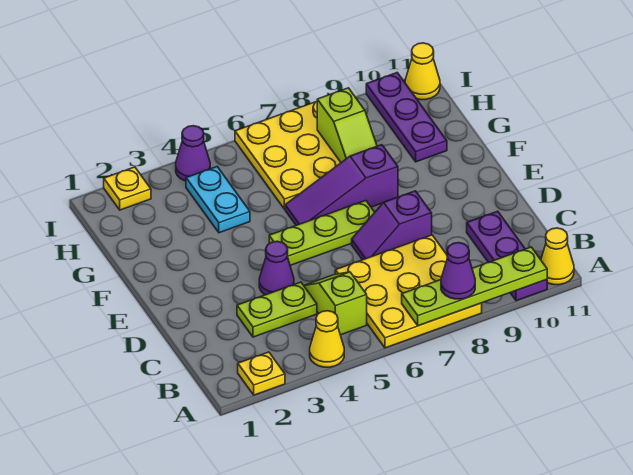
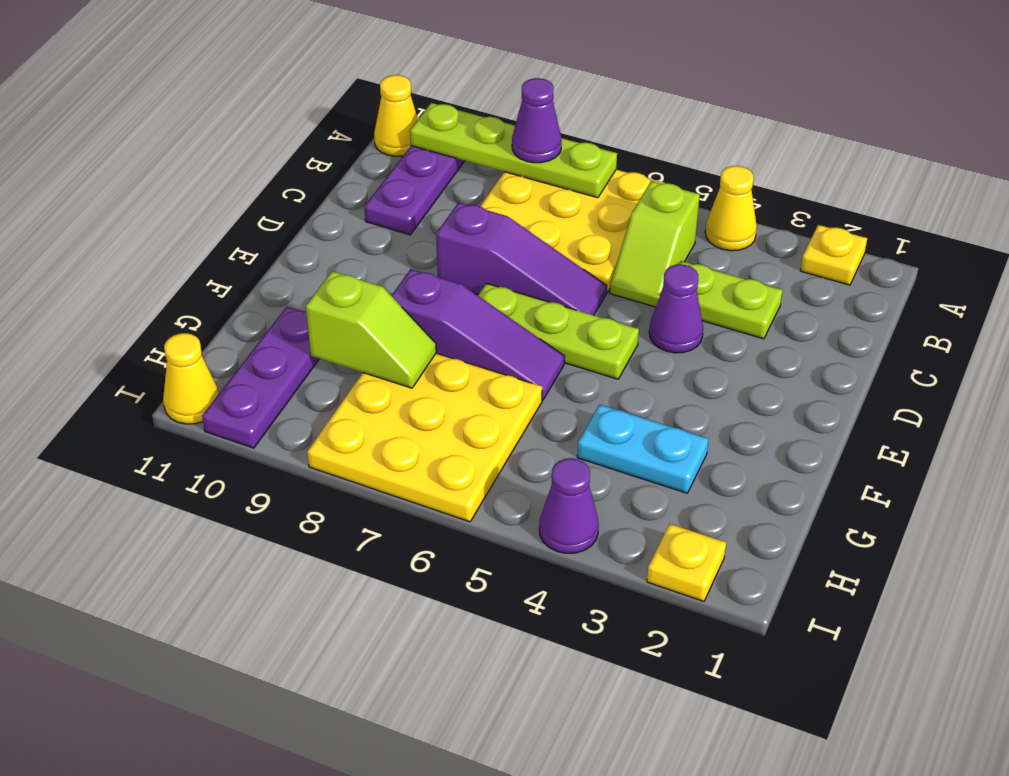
purple slope D7:D8 level 1 top 8 -> purple slope D6:D8 level 1 top 8
cyan plate G4:H4 level 1 -> cyan plate G3:G4 level 1
lime slope G8:H8 level 2 top H -> lime slope G8:G9 level 2 top 9

